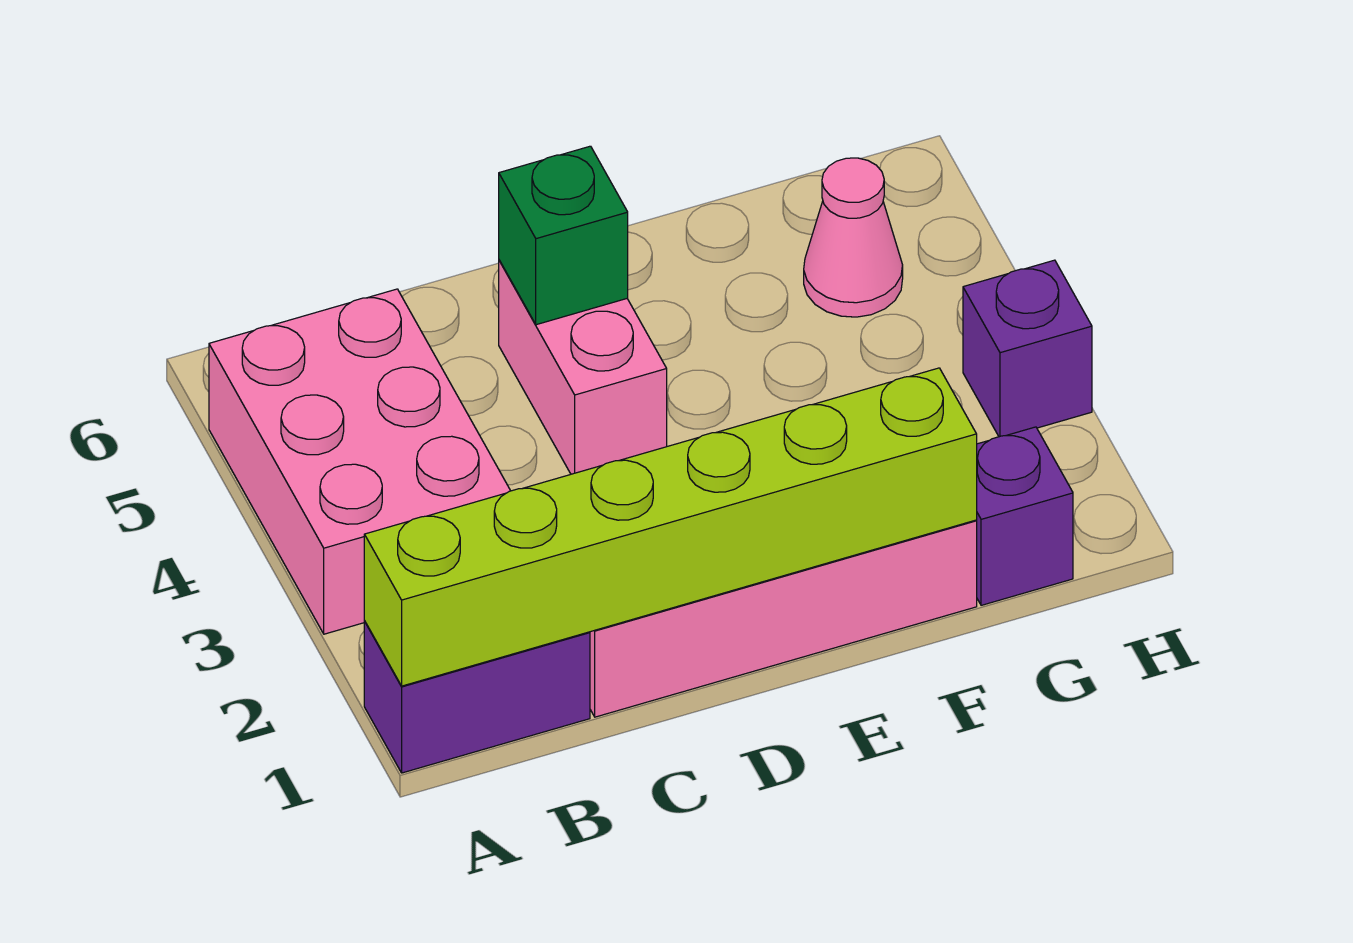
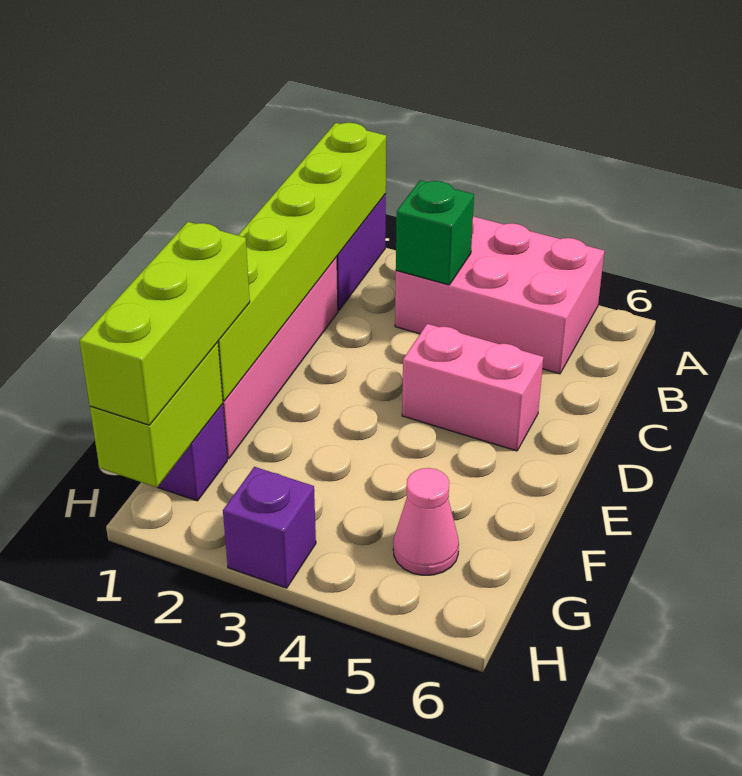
green brick D5 level 2 -> green brick B3 level 2
none -> lime brick F1:H1 level 3
none -> lime brick G1:H1 level 2

